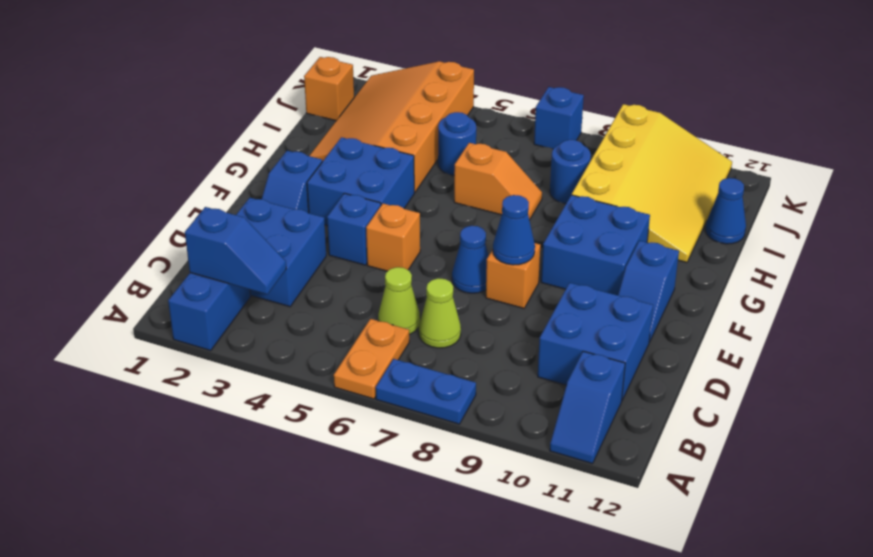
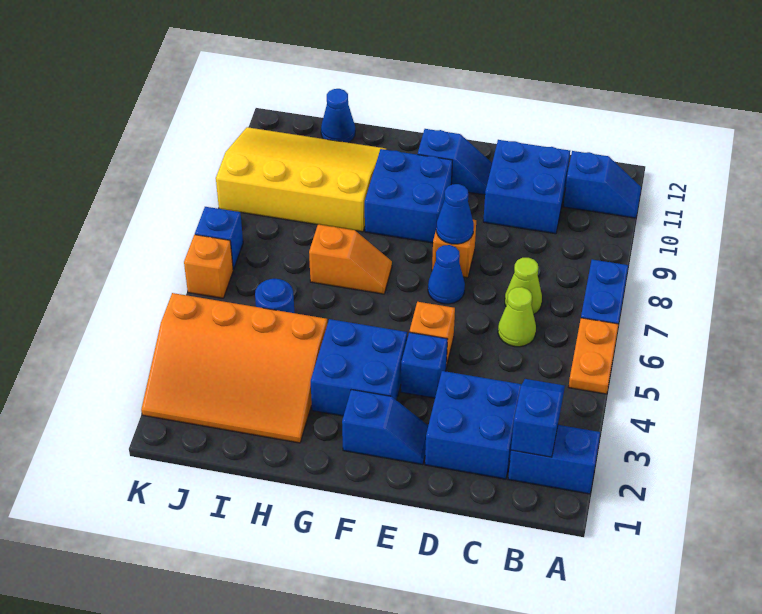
orange plate A6:B6 level 1 -> orange plate A5:A6 level 1
orange slope H6:H7 level 1 top 6 -> orange slope G7:H7 level 1 top H
blue round brick I8 level 1 -> none
orange brick J1 level 1 -> orange brick K6 level 1

